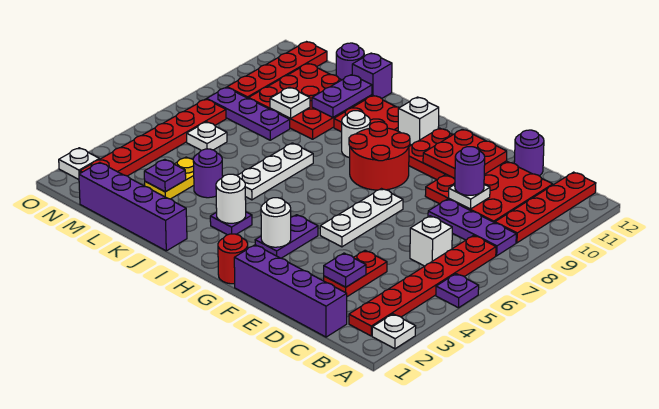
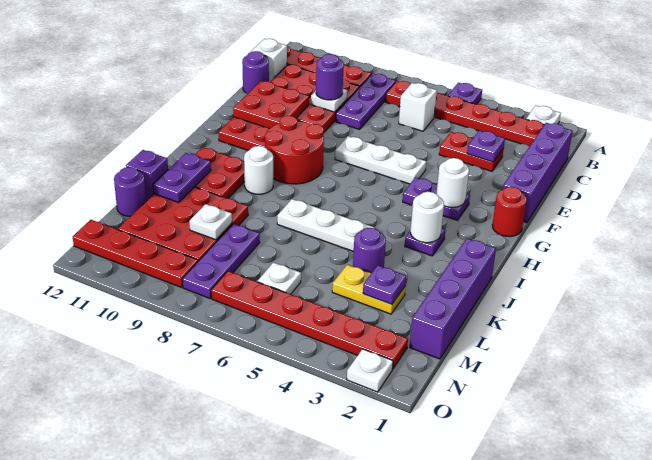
white brick H11 level 1 -> white brick C12 level 1
purple plate K10:K11 level 2 -> purple plate J11:K11 level 2

